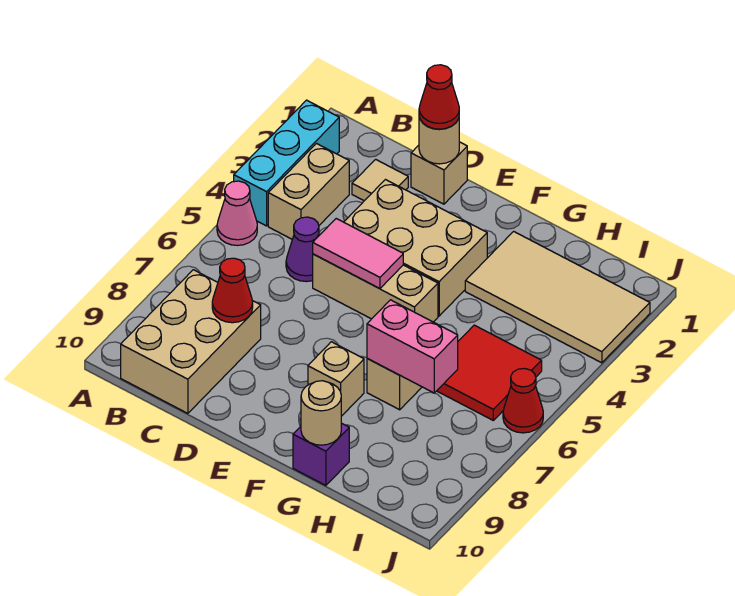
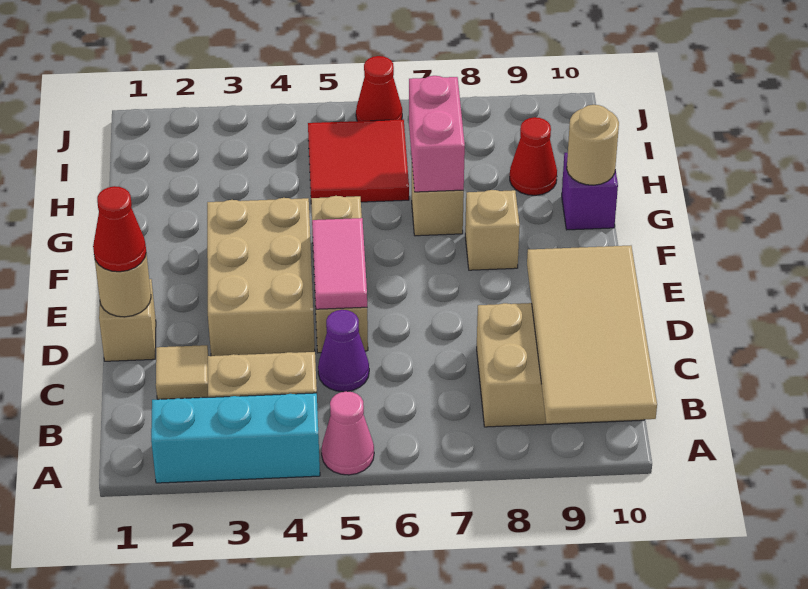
red cone C8 level 2 -> red cone H9 level 1
tan tile G2:J3 level 1 -> tan tile A9:D10 level 2

